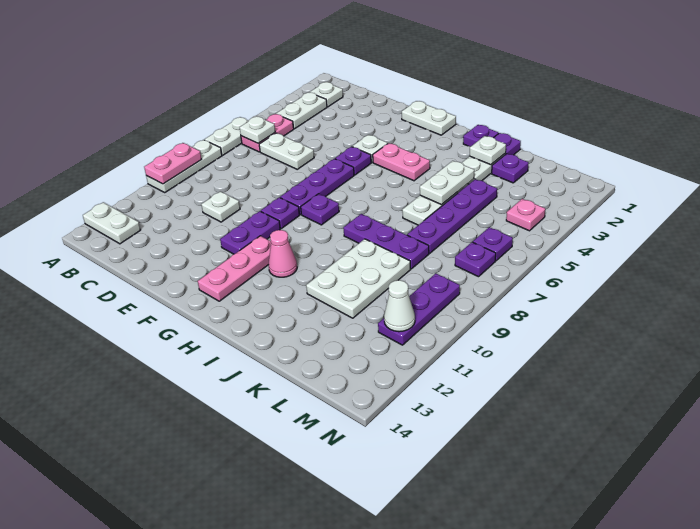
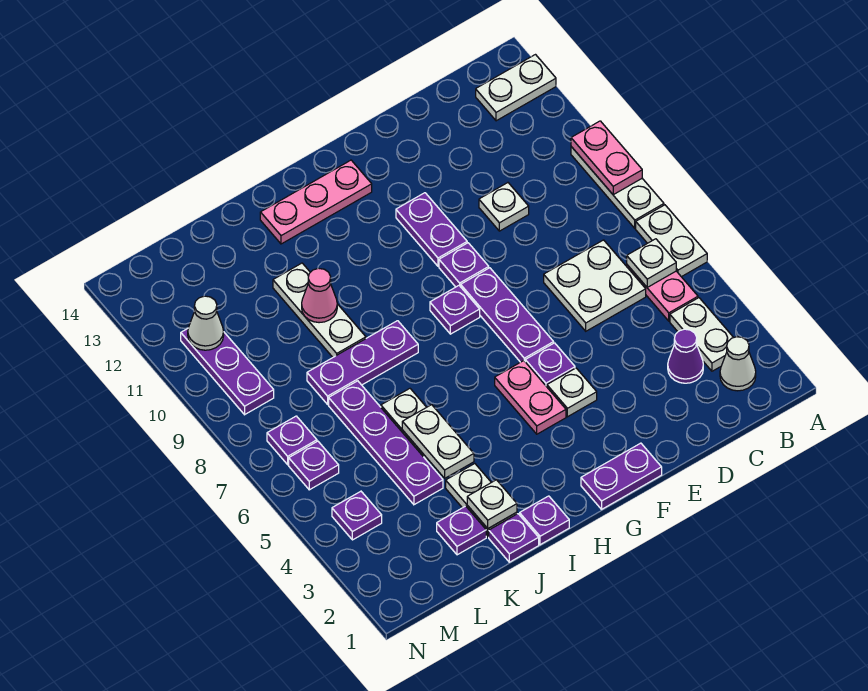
white plate B2 level 1 -> white cone B2 level 1
none -> purple cone C3 level 1
white plate C6:D6 level 1 -> white plate C6:D7 level 1
white plate F1:G1 level 1 -> purple plate F1:G1 level 1
pink plate G4:H4 level 1 -> pink plate G4:G5 level 1
pink plate G11:G13 level 1 -> pink plate G13:I13 level 1
pink cone H11 level 1 -> pink cone J10 level 2
white plate J9:K11 level 1 -> white plate J9:J11 level 1
pink plate M4 level 1 -> purple plate M4 level 1

